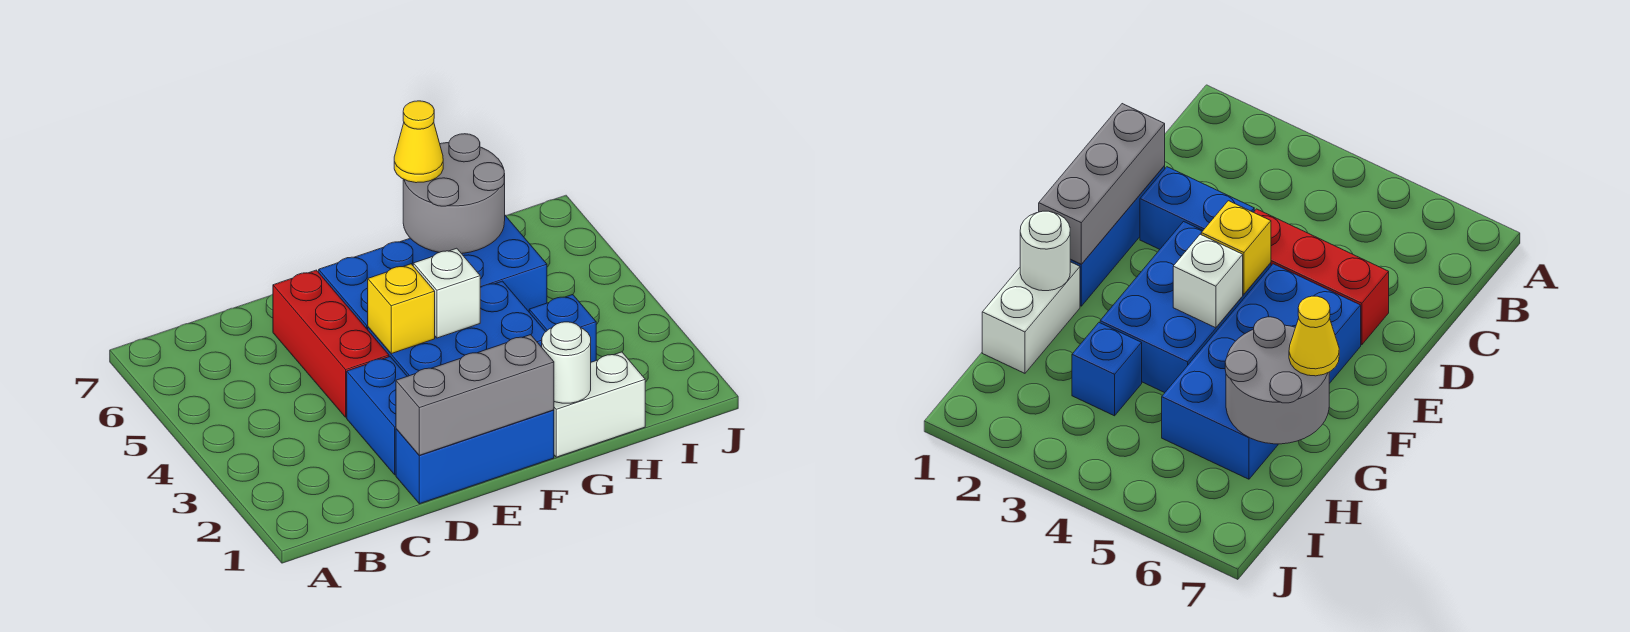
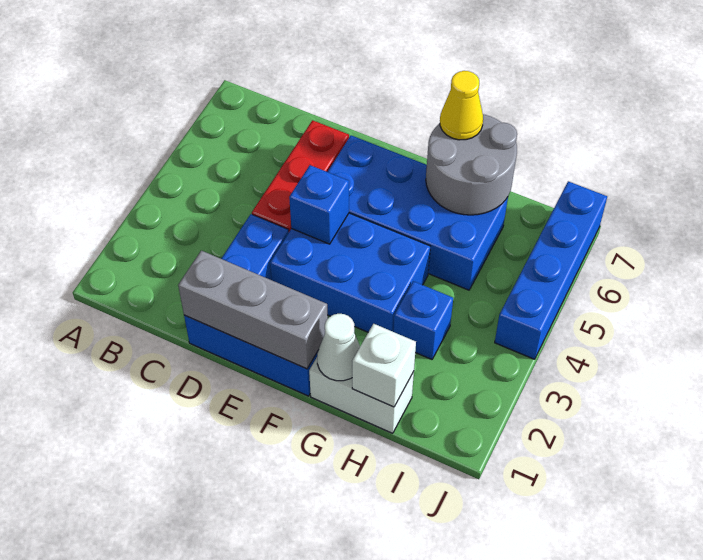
yellow brick E4 level 2 -> blue brick E4 level 2
white brick F4 level 2 -> white brick H1 level 2
white round brick G1 level 2 -> white cone G1 level 2
none -> blue brick J4:J7 level 1

